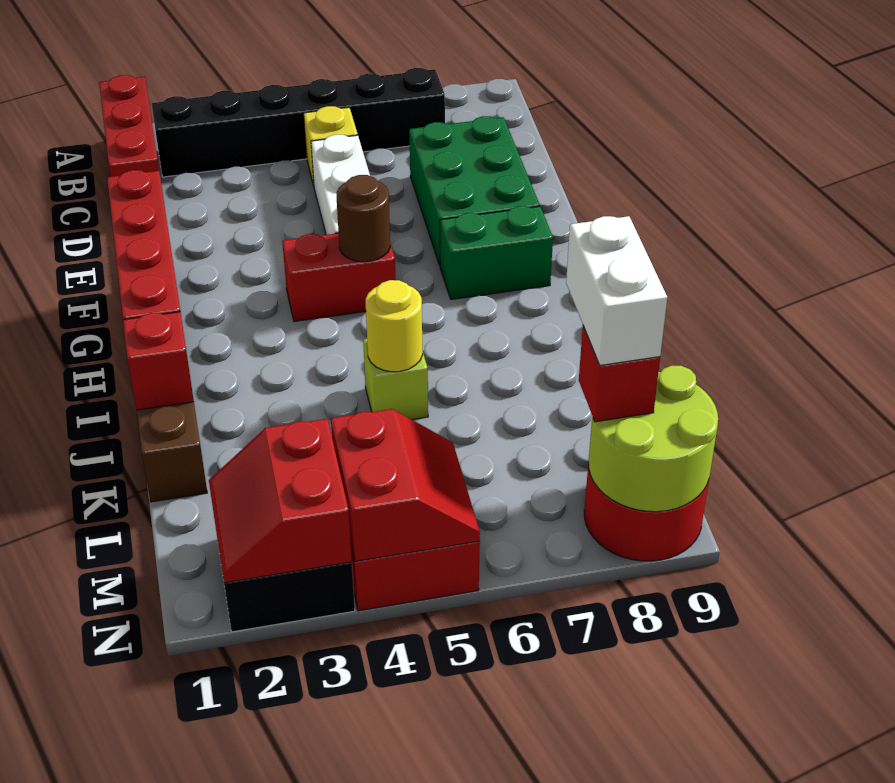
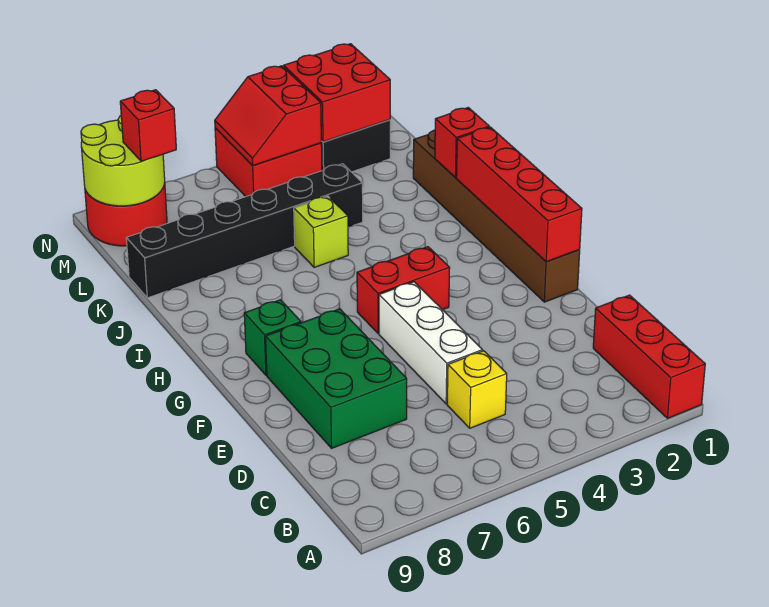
black brick B2:B7 level 1 -> black brick K4:K9 level 1
brown round brick G5 level 2 -> none
green brick G7:G8 level 1 -> green brick G8 level 1
yellow round brick J5 level 2 -> none
white brick L8:M8 level 4 -> none
red slope M2:N3 level 2 top 3 -> red brick M2:N3 level 2

